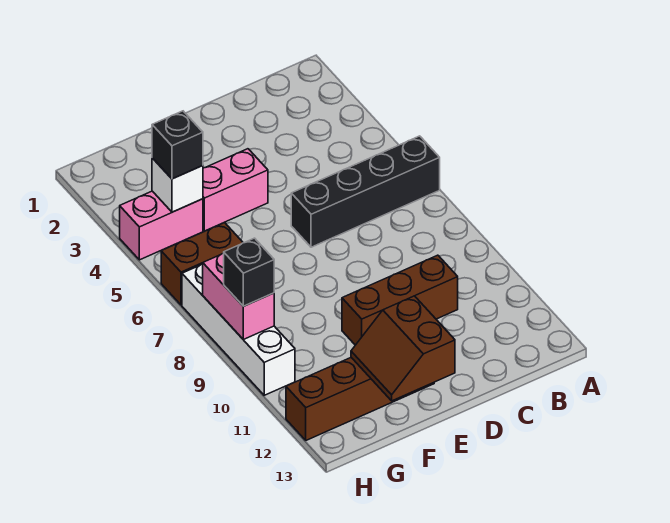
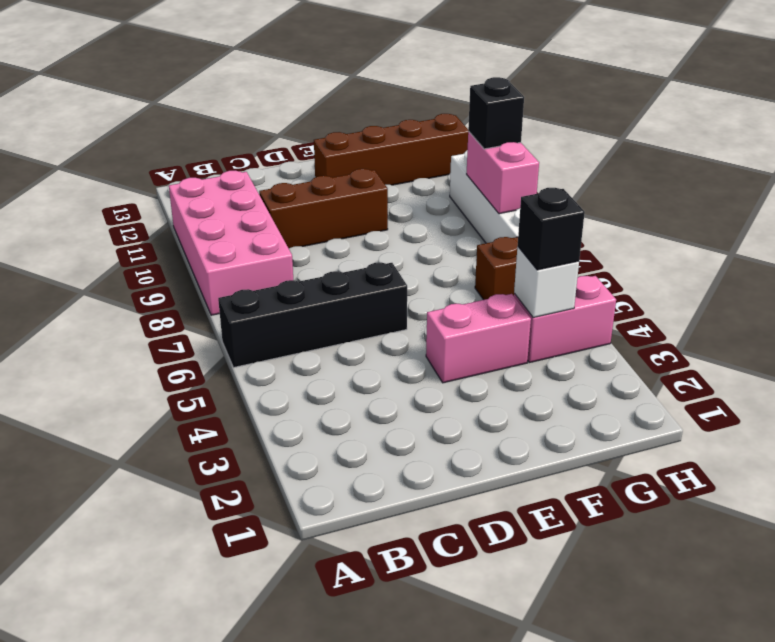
none -> pink brick A8:B11 level 1
brown slope E12:F13 level 2 top E -> none

